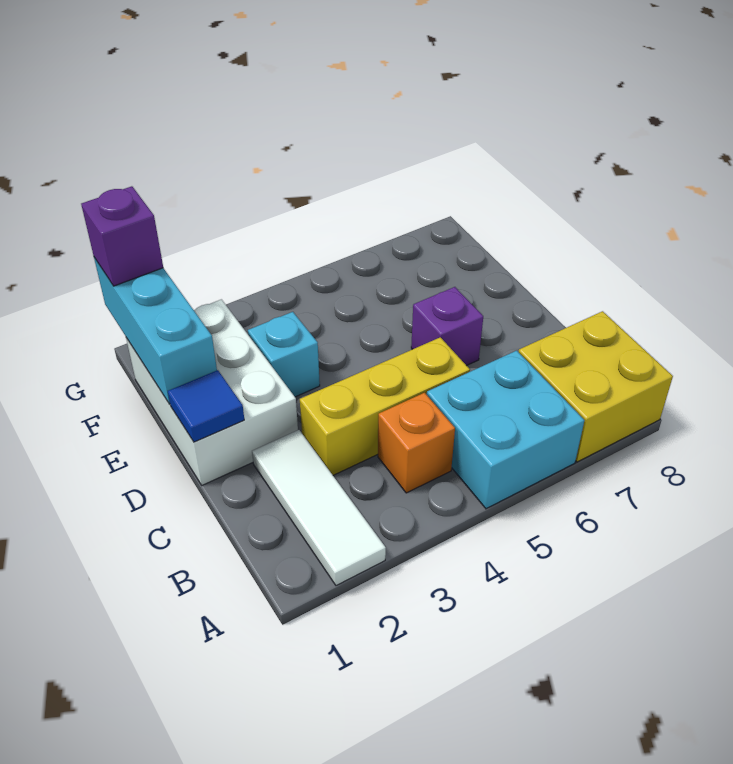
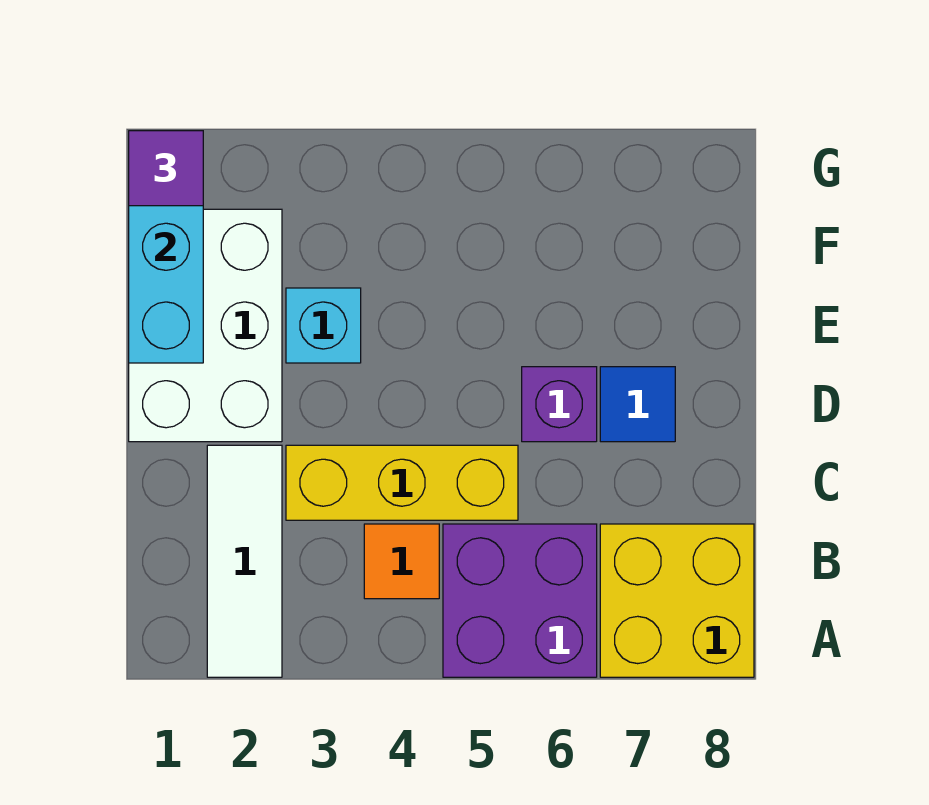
cyan brick A5:B6 level 1 -> purple brick A5:B6 level 1
orange brick B4 level 1 -> orange tile B4 level 1
blue tile D1 level 2 -> blue tile D7 level 1
purple brick G1 level 3 -> purple tile G1 level 3

